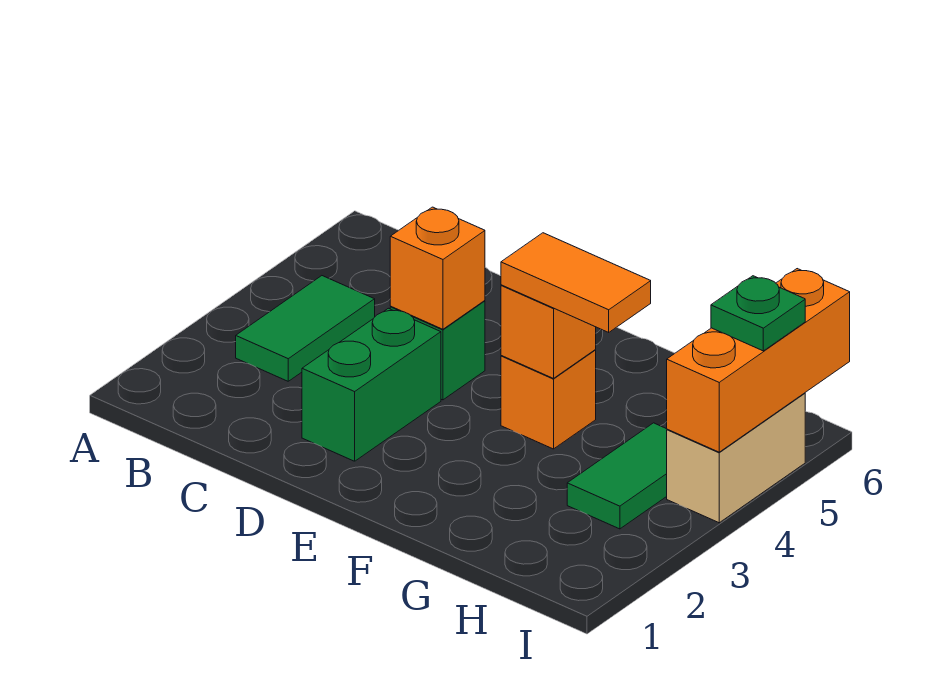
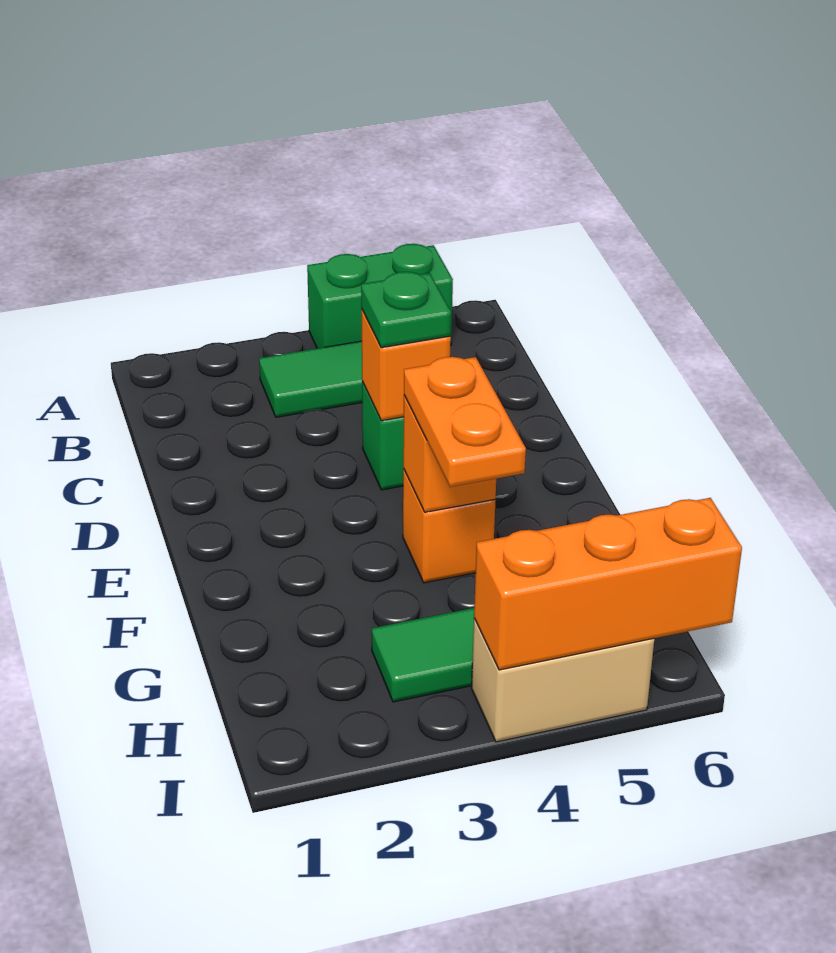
green brick D2:D3 level 1 -> green brick A4:A5 level 1
orange tile F4:G4 level 3 -> orange plate F4:G4 level 3
green plate I5 level 3 -> green plate D4 level 3

